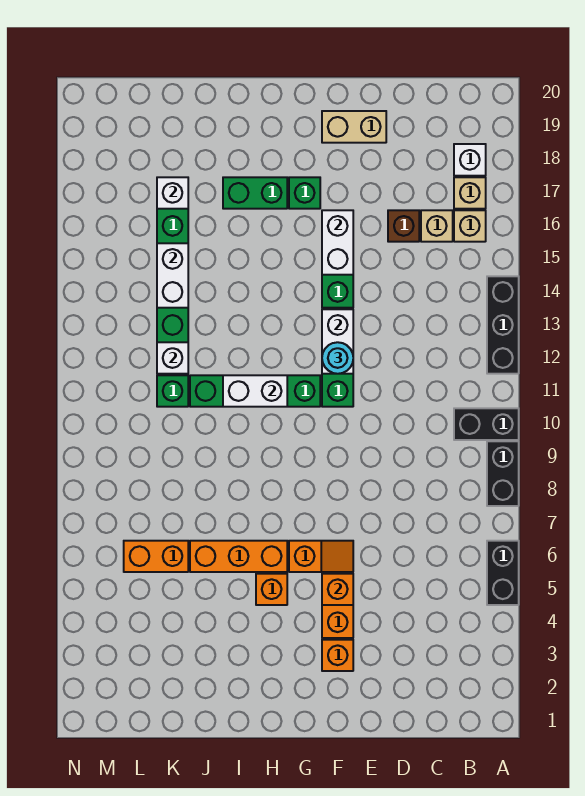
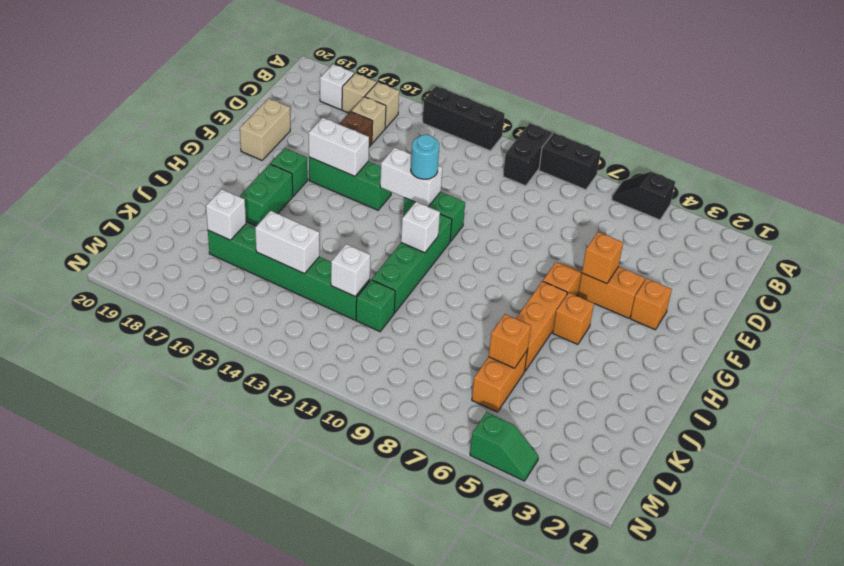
black brick A5:A6 level 1 -> black slope A5:A6 level 1 top 5
white brick H11:I11 level 2 -> white brick H11 level 2
none -> orange brick K6 level 2
none -> green slope N4:N5 level 1 top 5

